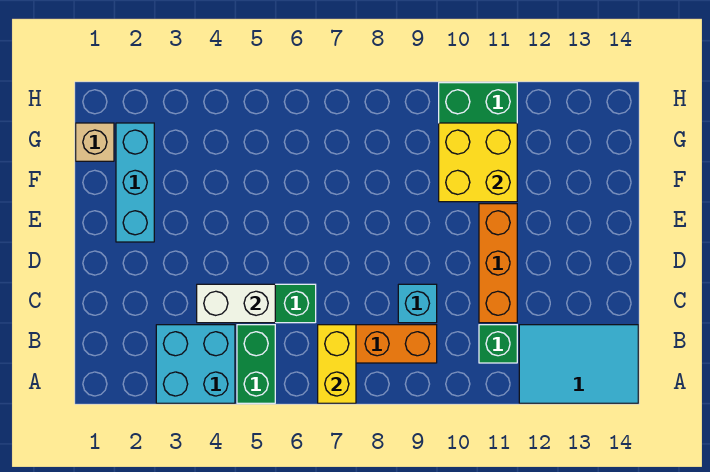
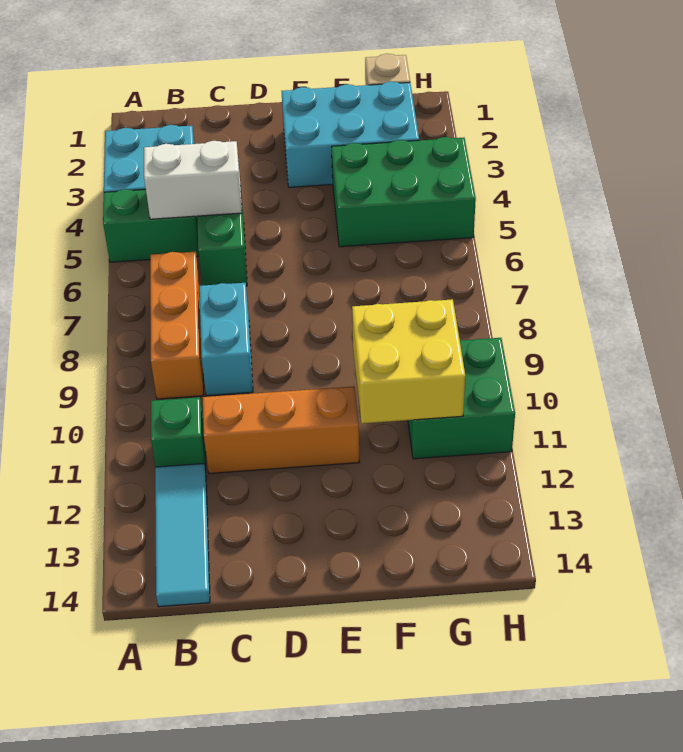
yellow brick A7:B7 level 2 -> none
cyan tile A12:B14 level 1 -> cyan tile B12:B14 level 1
white brick C4:C5 level 2 -> white brick B5:C5 level 2
cyan brick C9 level 1 -> cyan brick C8:C9 level 1
cyan brick E2:G2 level 1 -> cyan brick E2:G3 level 1
none -> green brick F4:H5 level 1

